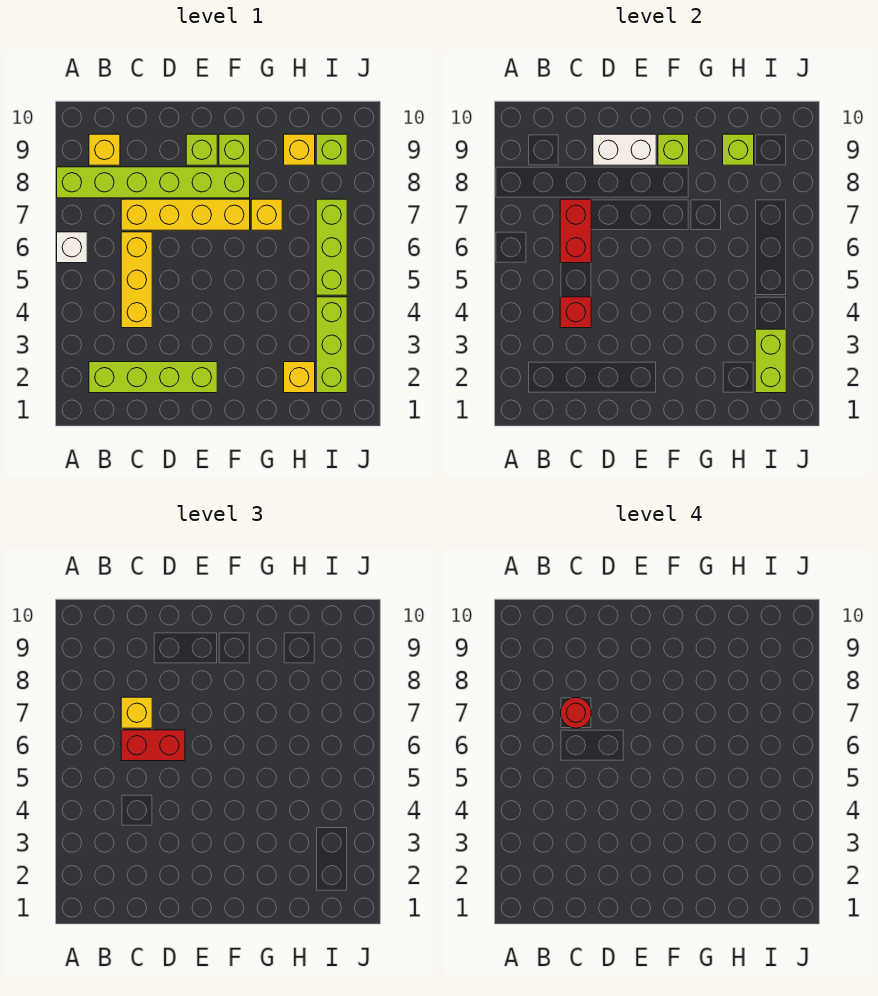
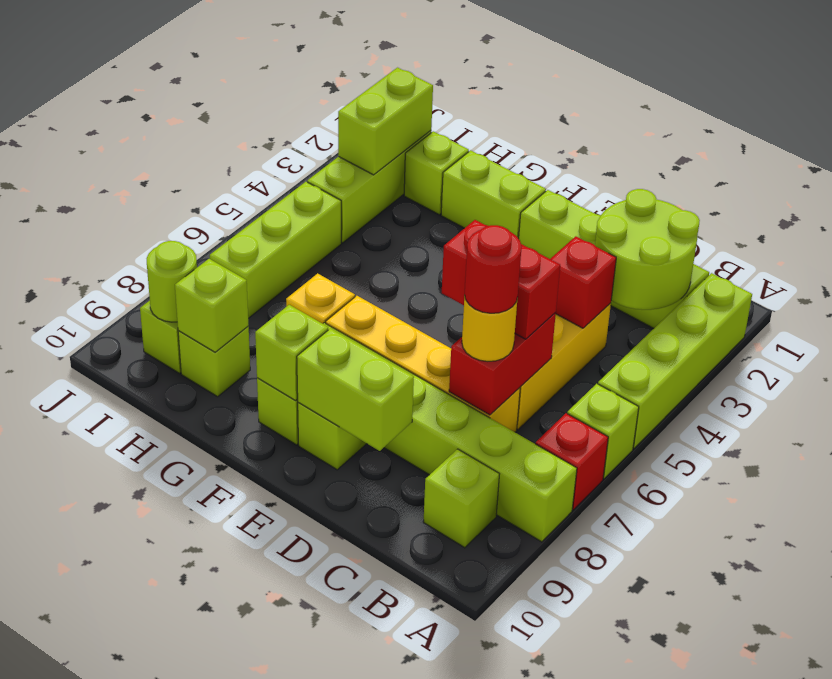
none -> lime brick A2:A5 level 1
white brick A6 level 1 -> lime brick A6 level 1
none -> red brick A7 level 1
none -> lime round brick B2:C3 level 2
yellow brick B9 level 1 -> lime brick B9 level 1
yellow brick C7 level 3 -> yellow round brick C7 level 3
white brick D9:E9 level 2 -> lime brick D9:E9 level 2
none -> lime brick F2:G2 level 1
yellow brick H2 level 1 -> lime brick H2 level 1
yellow brick H9 level 1 -> lime brick H9 level 1
none -> lime round brick I9 level 2

